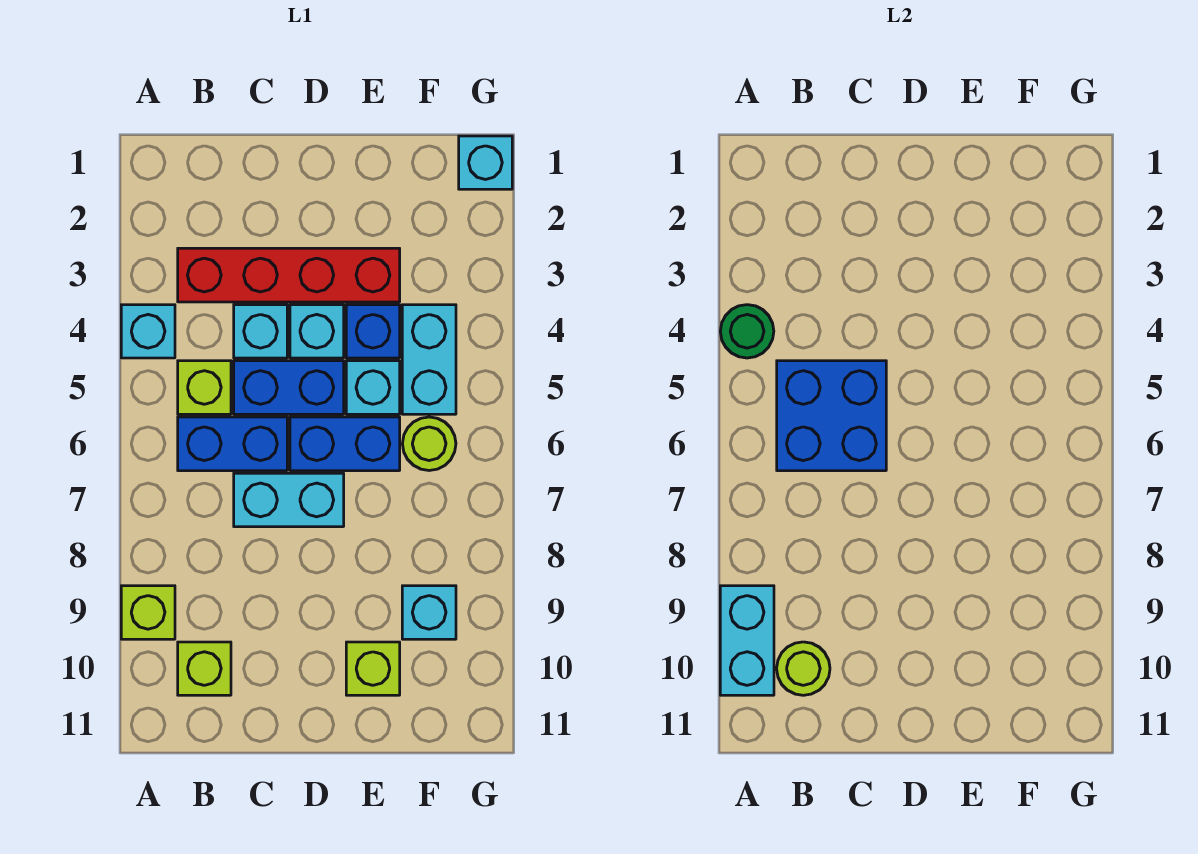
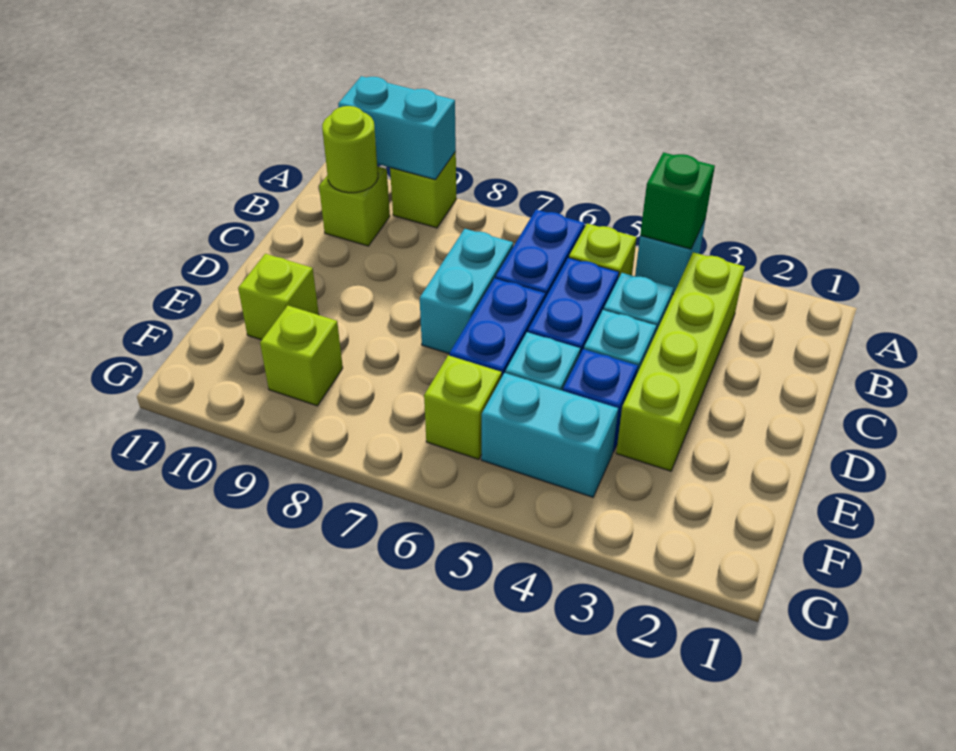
green round brick A4 level 2 -> green brick A4 level 2
red brick B3:E3 level 1 -> lime brick B3:E3 level 1
blue brick B5:C6 level 2 -> none
lime round brick F6 level 1 -> lime brick F6 level 1
cyan brick F9 level 1 -> lime brick F9 level 1
cyan brick G1 level 1 -> none

